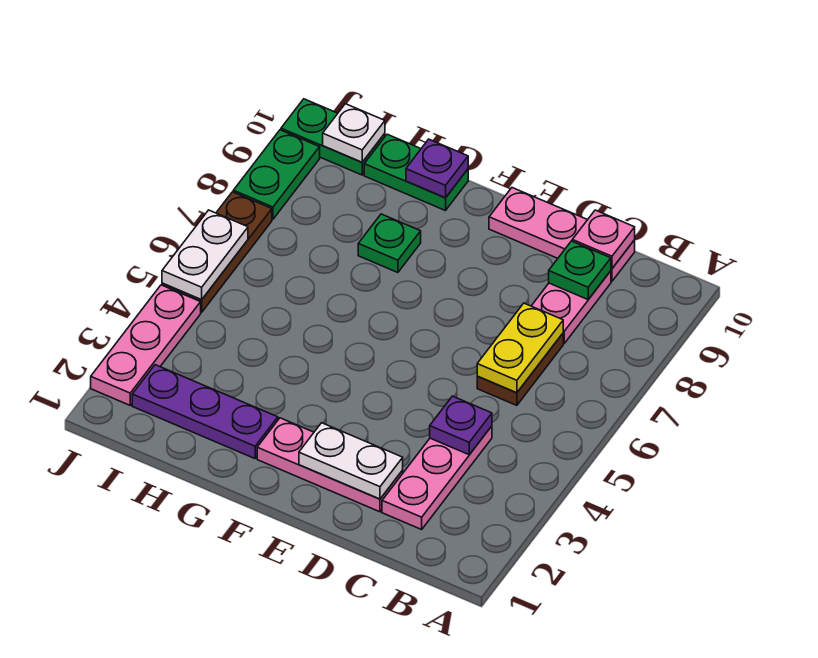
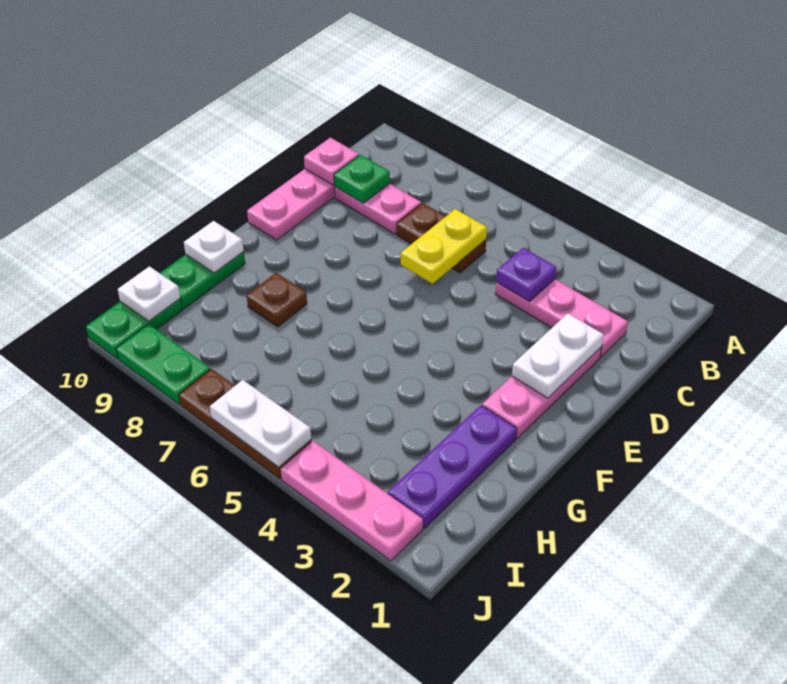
yellow plate C6:C7 level 2 -> yellow plate C6:D6 level 2
green plate G8 level 1 -> brown plate G8 level 1
purple plate G10 level 2 -> white plate G10 level 2

